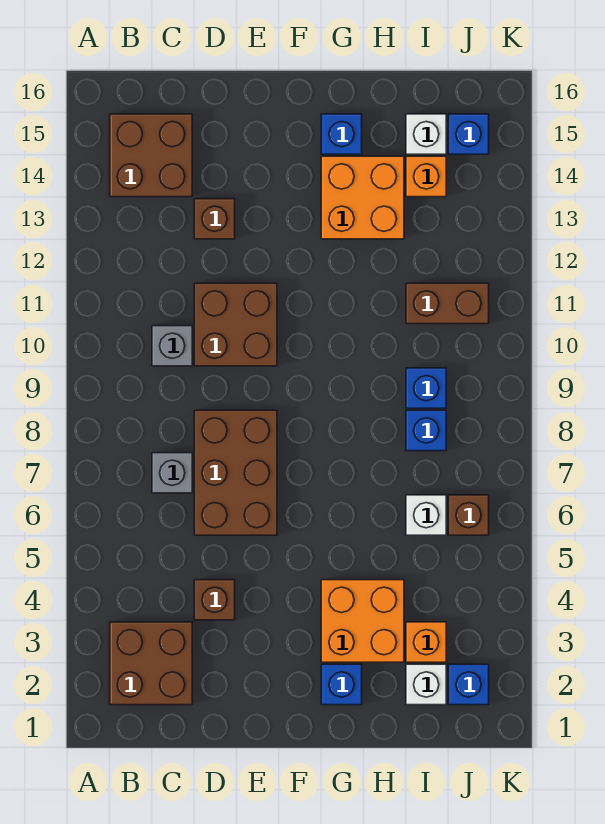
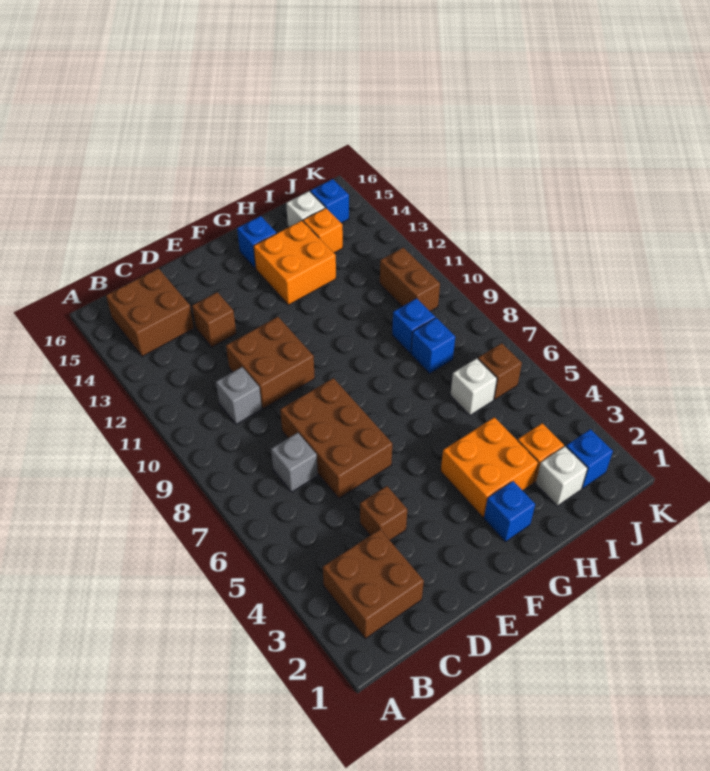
brown brick I11:J11 level 1 -> brown brick J10:J11 level 1

